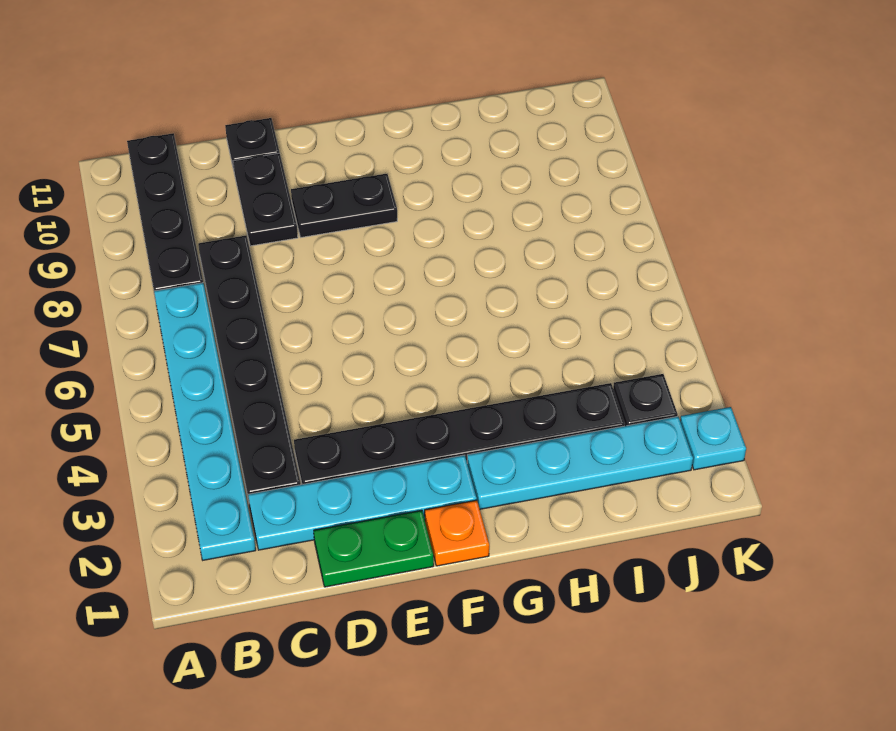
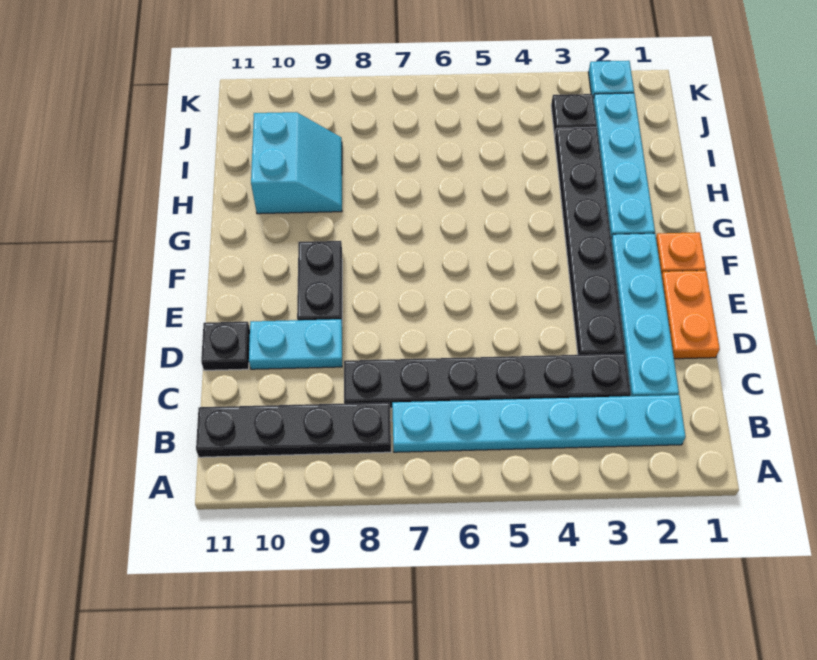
green plate D1:E1 level 1 -> orange plate D1:E1 level 1
black plate D9:D10 level 1 -> cyan plate D9:D10 level 1
none -> cyan slope H9:I10 level 1 top 10

